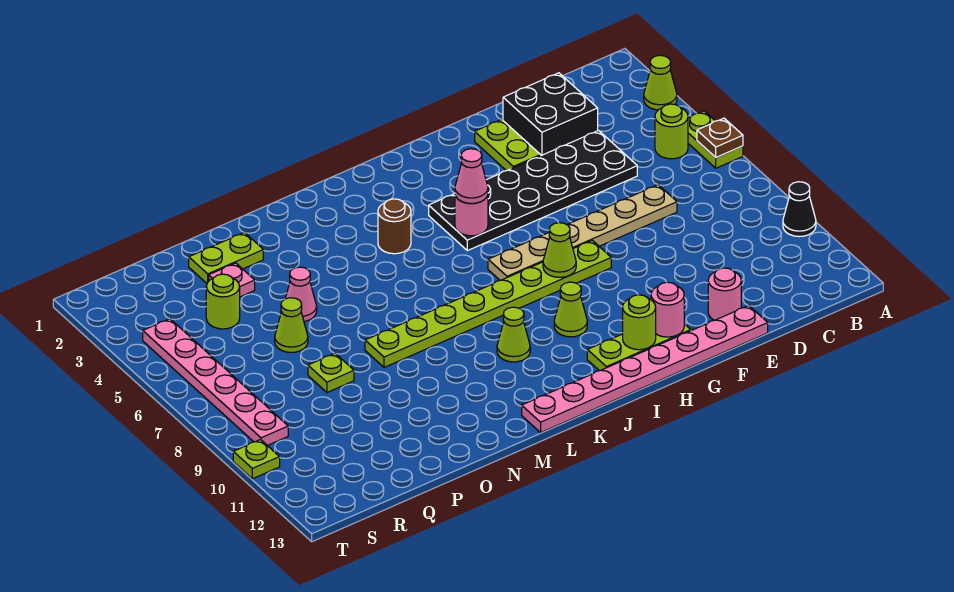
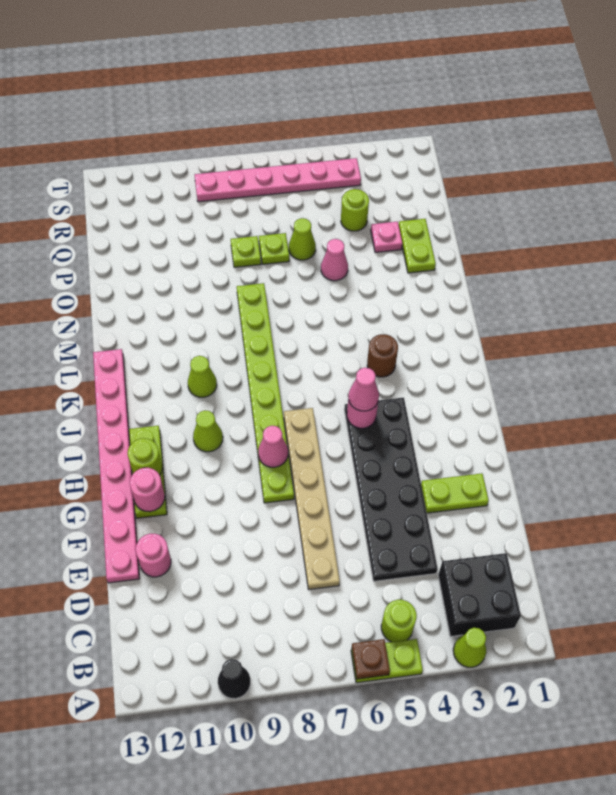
black brick D2:E3 level 1 -> black brick B2:C3 level 1
lime cone H8 level 2 -> pink cone H8 level 2
lime plate T10 level 1 -> lime plate P7 level 1

